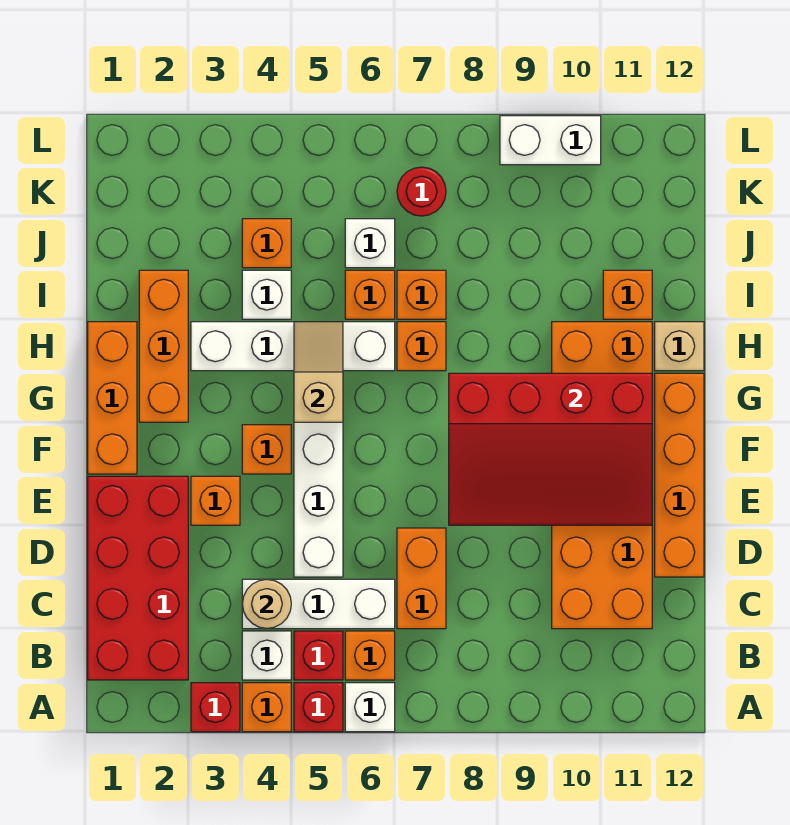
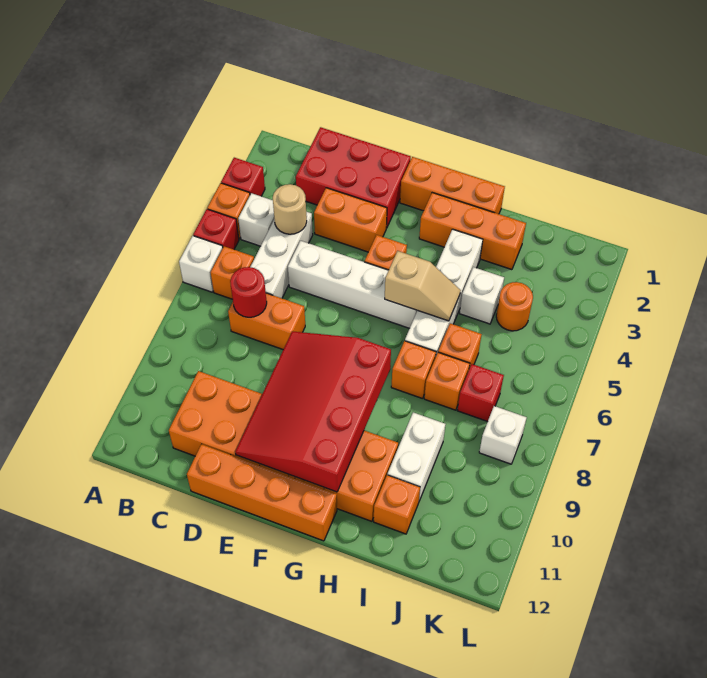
red brick B1:E2 level 1 -> red brick C1:E2 level 1
red brick B5 level 1 -> red brick J7 level 1
orange brick E3 level 1 -> orange brick D3:E3 level 1
tan brick H12 level 1 -> none
orange brick J4 level 1 -> orange round brick J4 level 1
white brick J6 level 1 -> white brick K8 level 1
red round brick K7 level 1 -> red round brick C7 level 2
white brick L9:L10 level 1 -> white brick I9:I10 level 1

